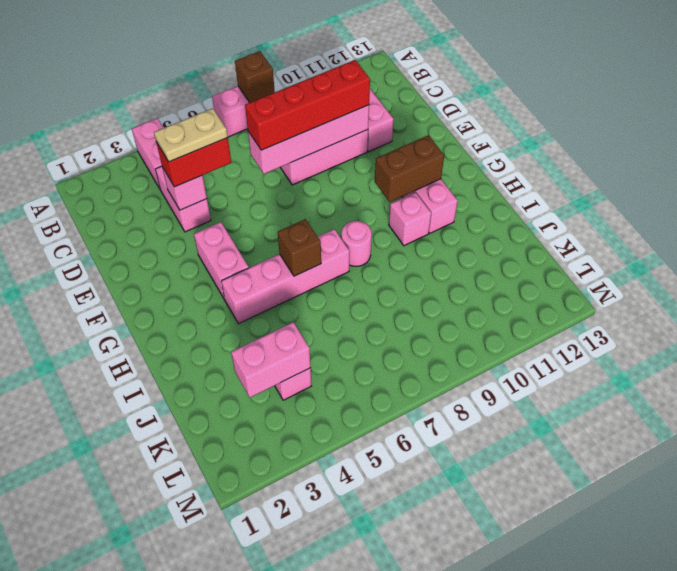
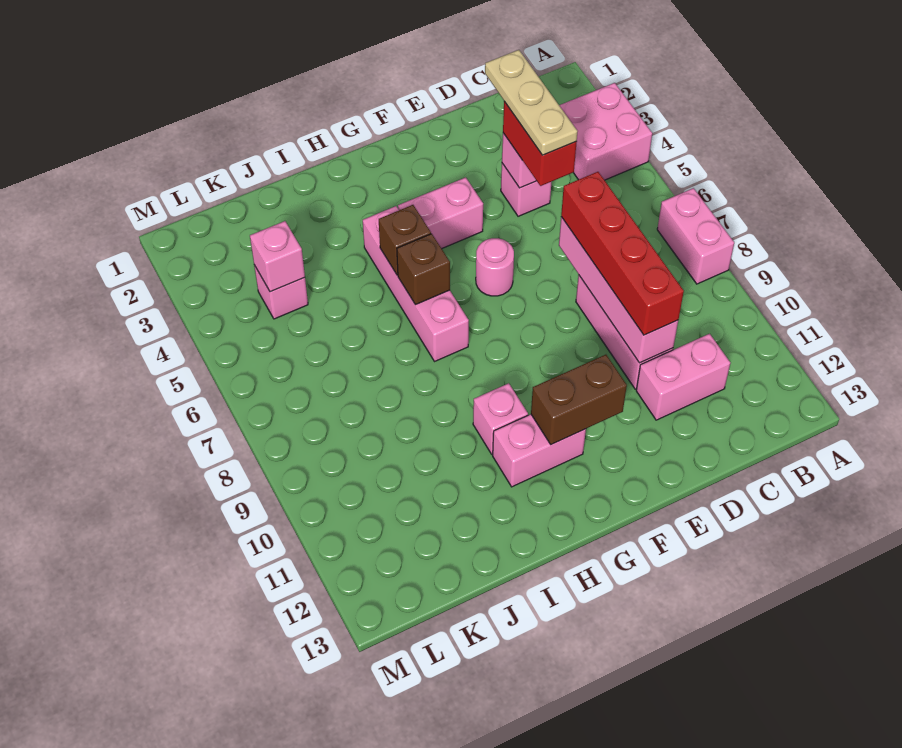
pink brick A4:B4 level 1 -> pink brick A3:B4 level 1
brown brick A8 level 2 -> brown brick H5 level 2
pink brick C4:D4 level 1 -> pink brick D4 level 1
tan plate D4:D5 level 4 -> tan plate D3:D5 level 4
brown brick G10:G11 level 2 -> brown brick F11:G11 level 2
pink round brick H8 level 1 -> pink round brick F6 level 1
pink brick K3:K4 level 2 -> pink brick K4 level 2

